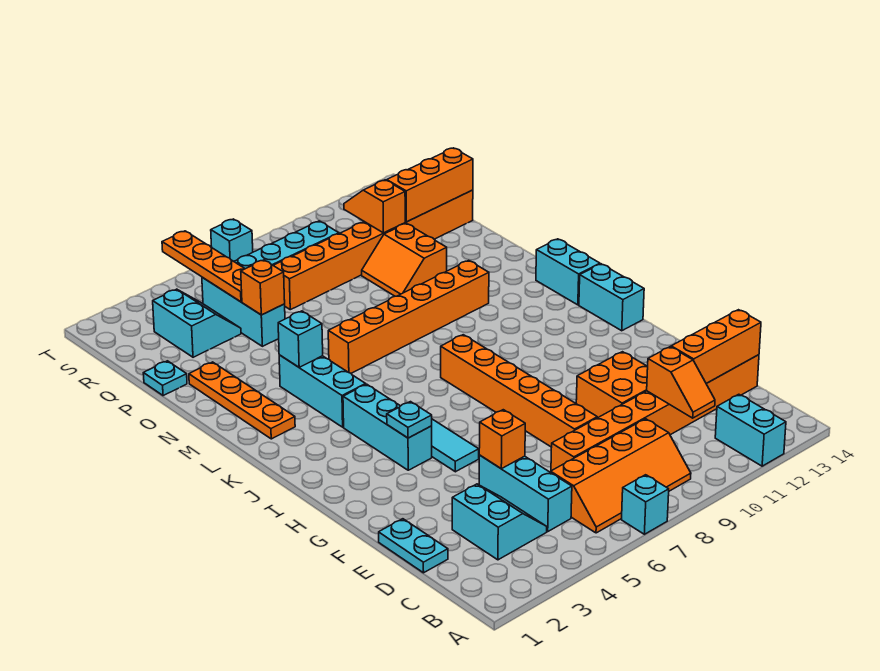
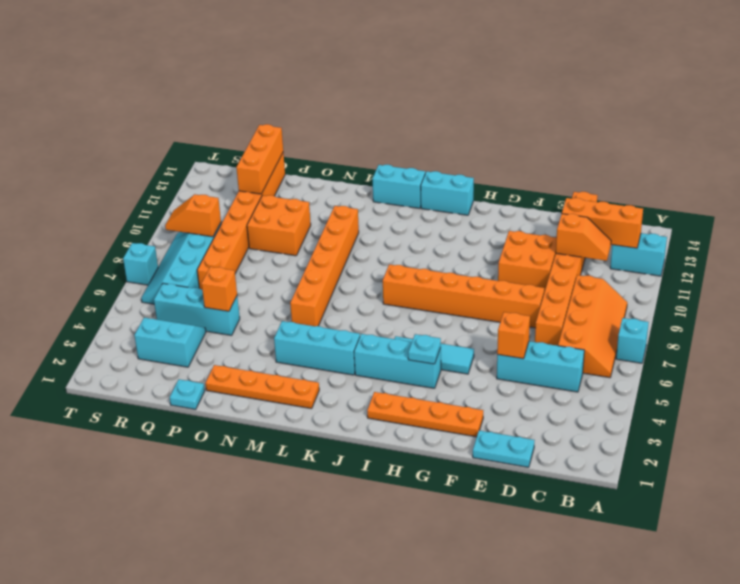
cyan slope C3:D4 level 1 top 3 -> none
orange brick D12:D14 level 2 -> orange brick B12:D12 level 2
cyan brick M4 level 2 -> none
orange slope O10:P11 level 1 top 11 -> orange brick O10:P11 level 1
orange plate Q5:T5 level 2 -> orange plate F2:I2 level 1
orange slope Q11:R11 level 2 top Q -> orange slope R9:S9 level 2 top R

